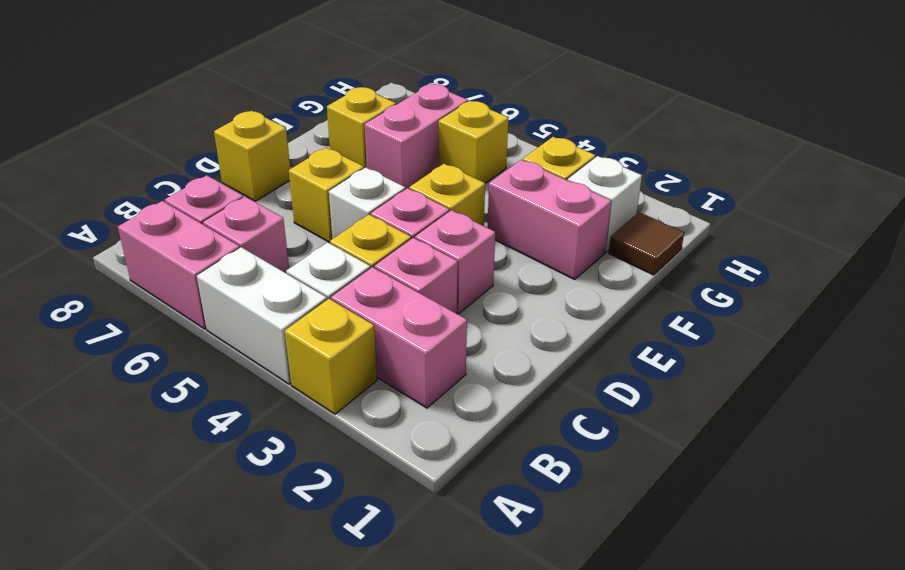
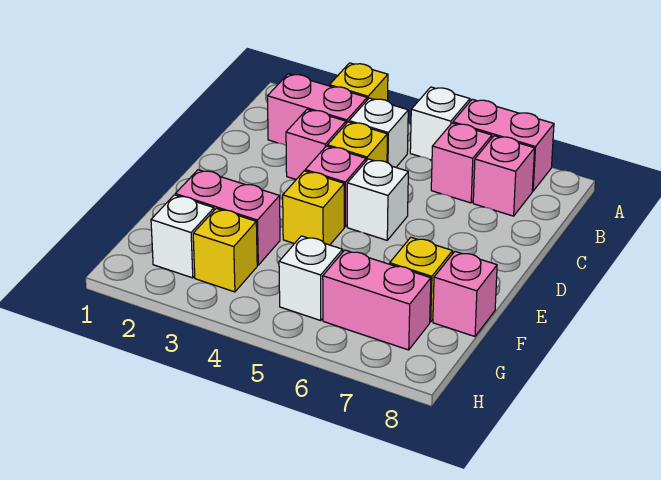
white brick A4:A5 level 1 -> white brick A5 level 1
pink brick D3 level 1 -> pink brick F8 level 1
yellow brick D6 level 1 -> none
yellow brick D8 level 1 -> none
pink brick F6:G6 level 1 -> pink brick G6:G7 level 1
brown tile G1 level 1 -> none
yellow brick G5 level 1 -> white brick G5 level 1

